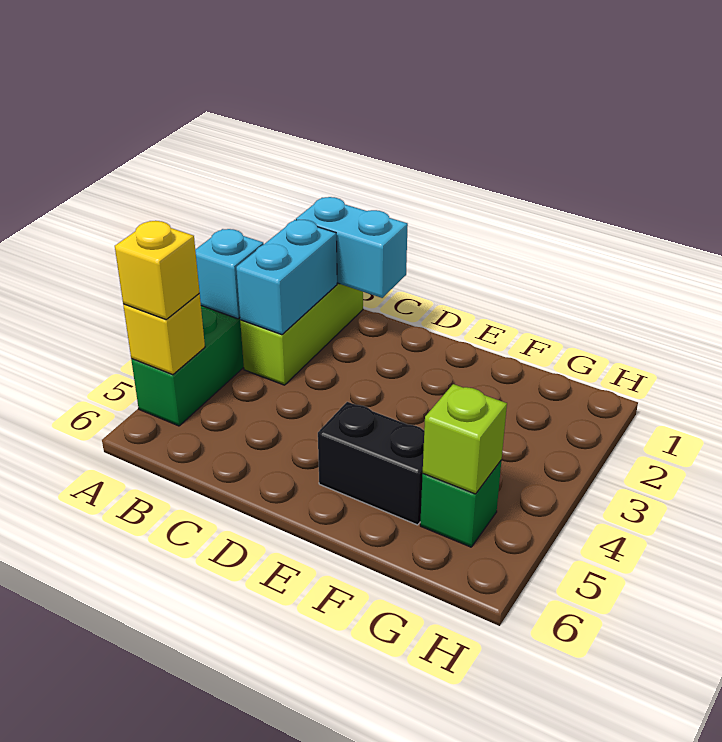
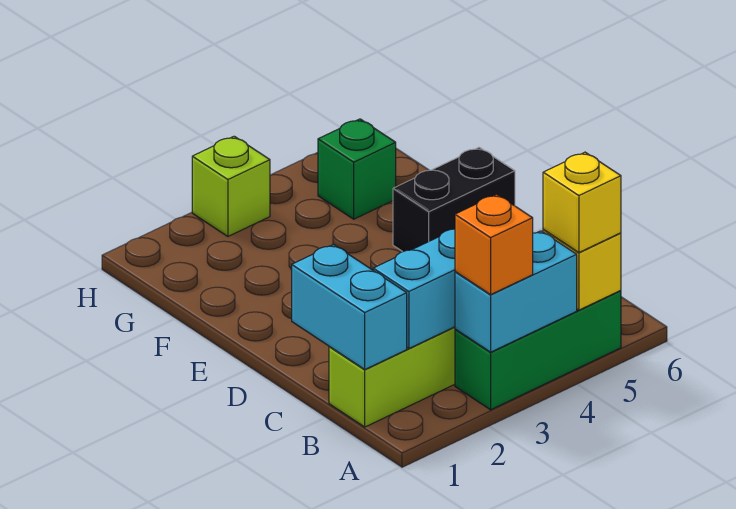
cyan brick A3 level 2 -> cyan brick A3:A4 level 2
none -> orange brick A3 level 3
black brick E5:F5 level 1 -> black brick E5:E6 level 1
lime brick G5 level 2 -> lime brick H3 level 1

